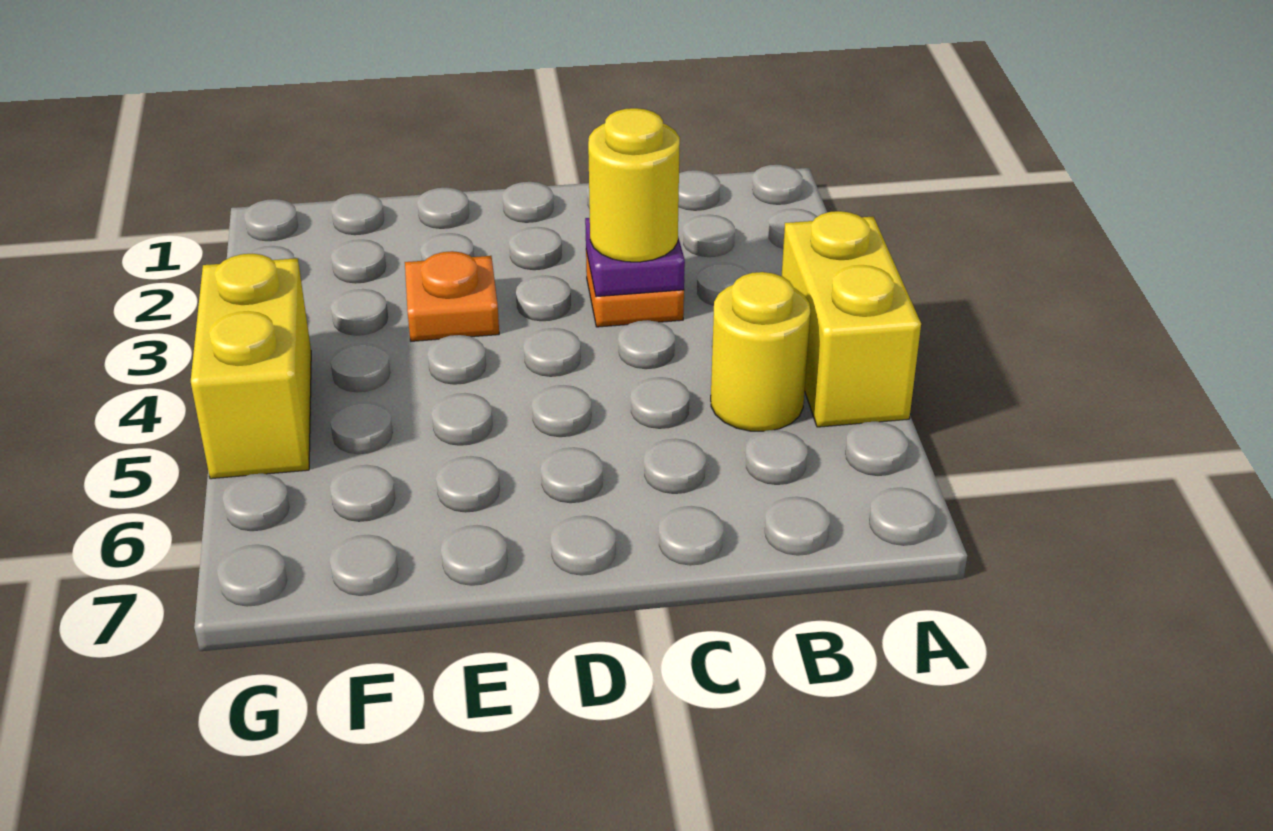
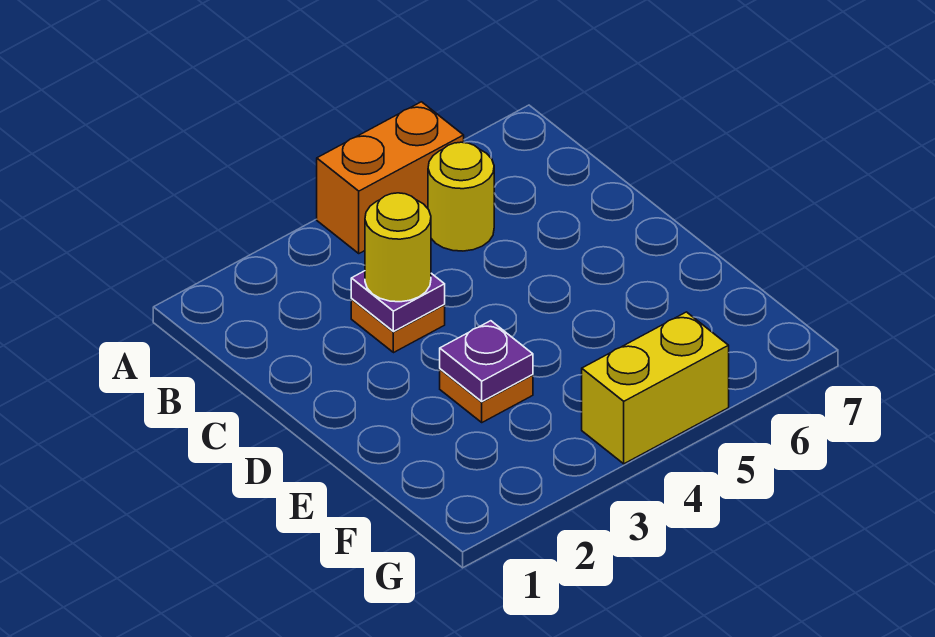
yellow brick A4:A5 level 1 -> orange brick A4:A5 level 1
none -> purple plate E3 level 2

